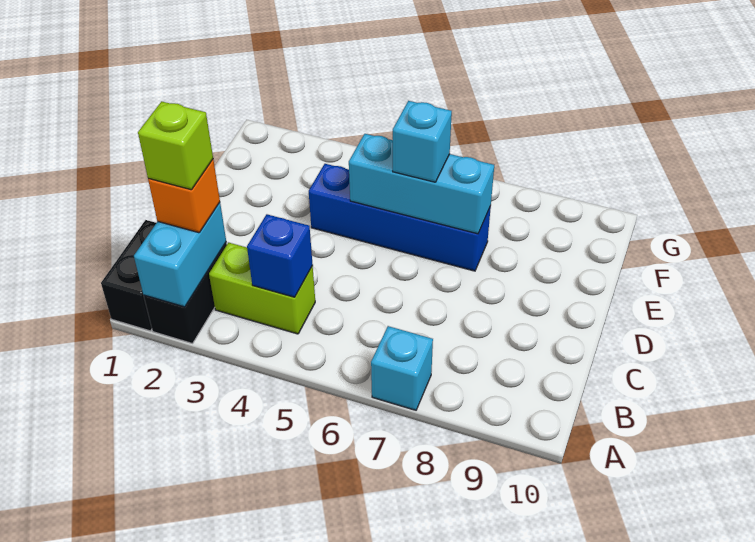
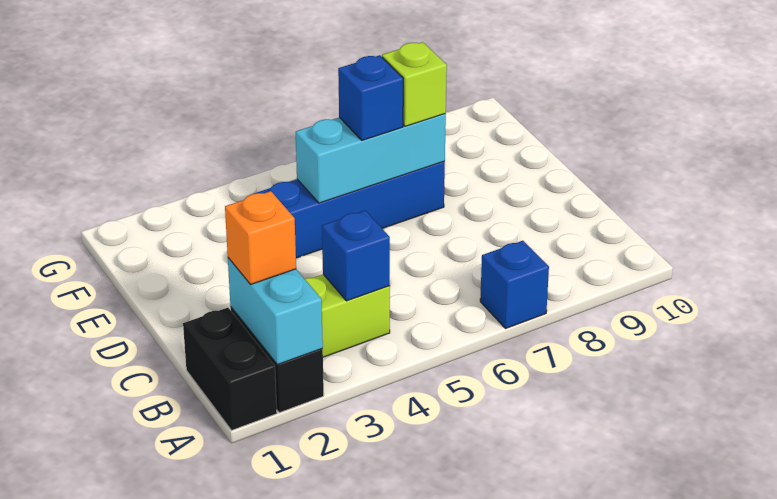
cyan brick A7 level 1 -> blue brick A7 level 1
lime brick B2 level 4 -> lime brick E7 level 3
cyan brick E6 level 3 -> blue brick E6 level 3

